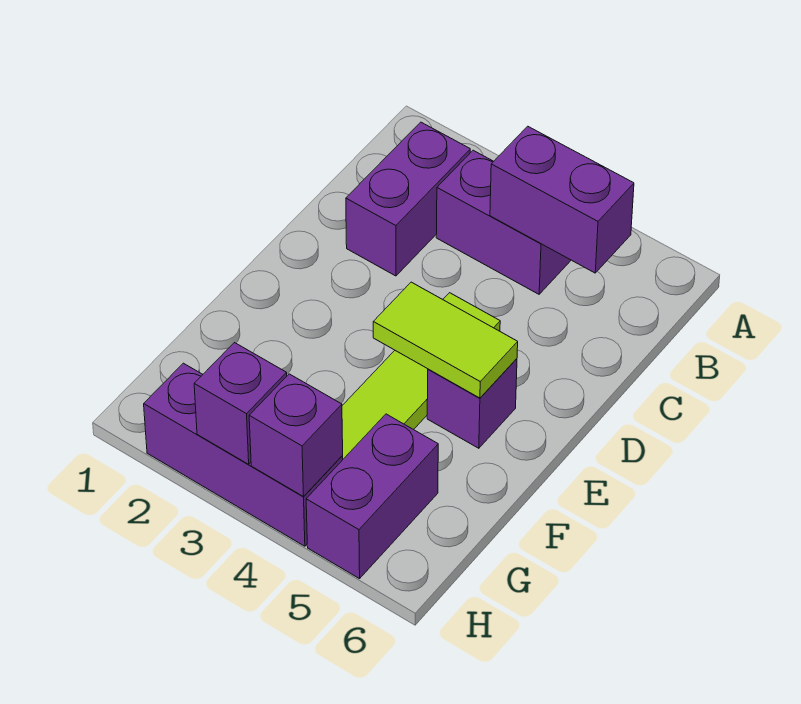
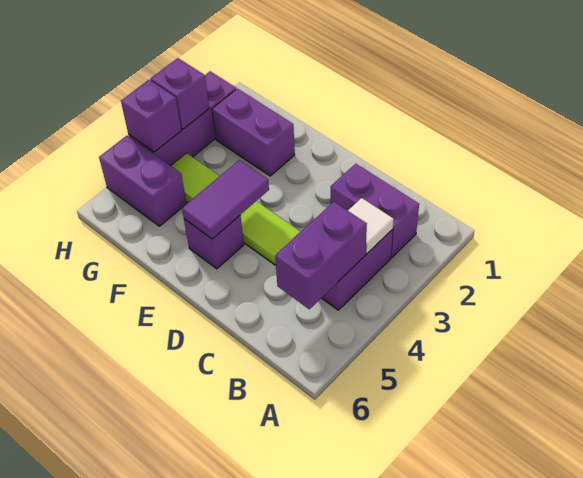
none -> white tile B3 level 2
lime tile E4:E5 level 2 -> purple tile E4:E5 level 2
none -> purple brick F2:G2 level 1

